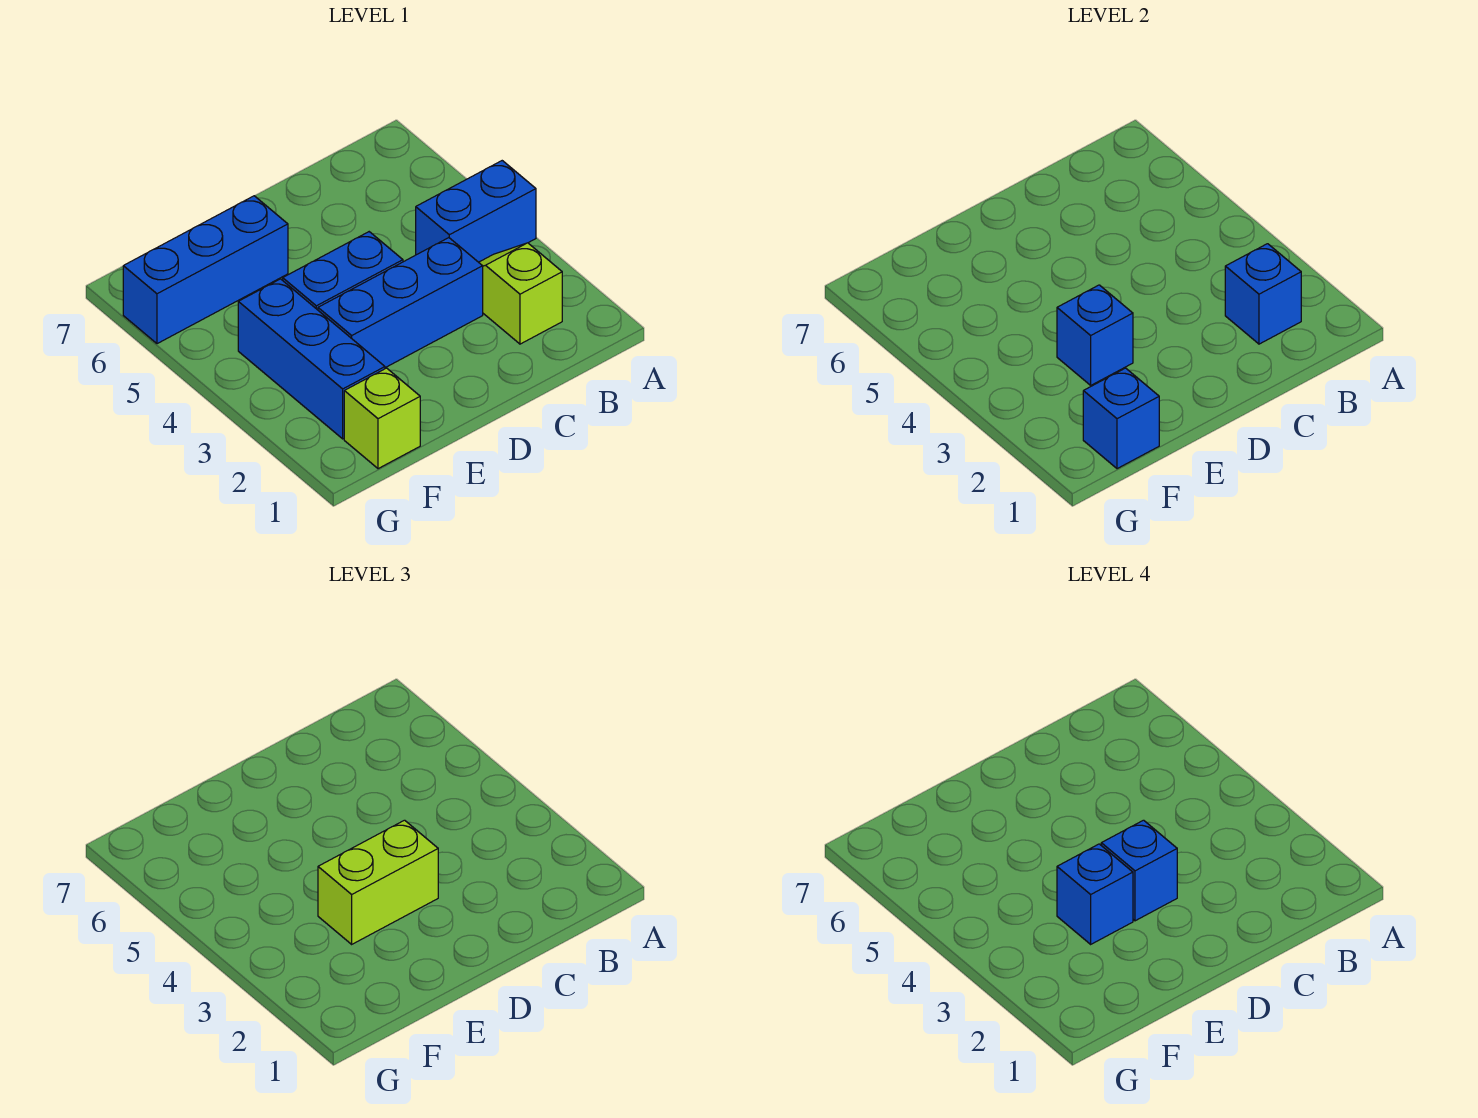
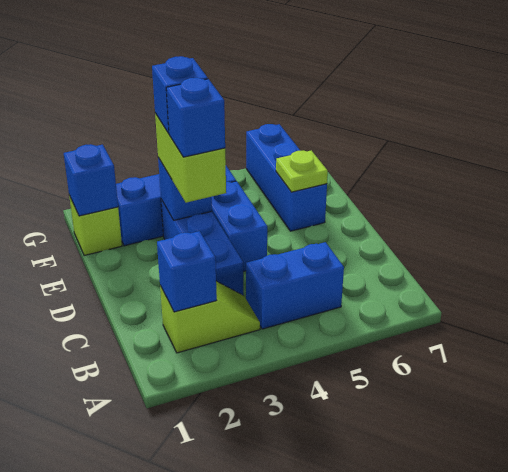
blue brick A4:B4 level 1 -> blue brick B4:B5 level 1
none -> lime plate E6 level 2

